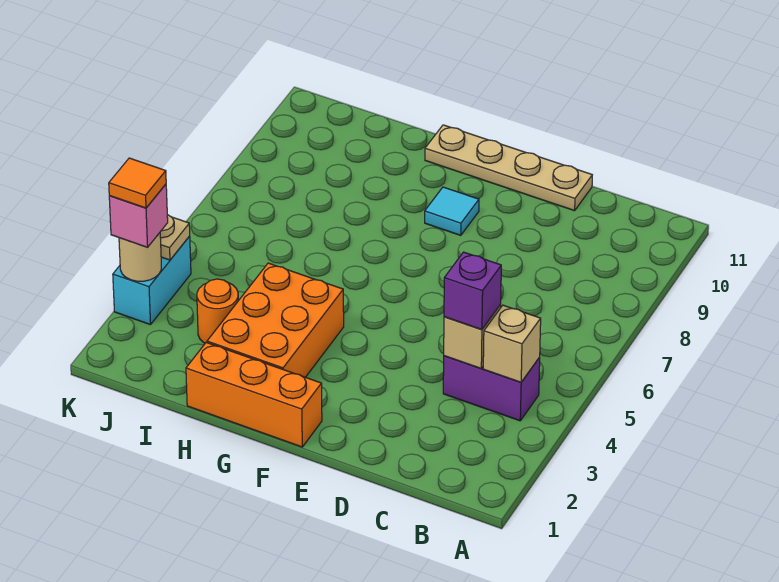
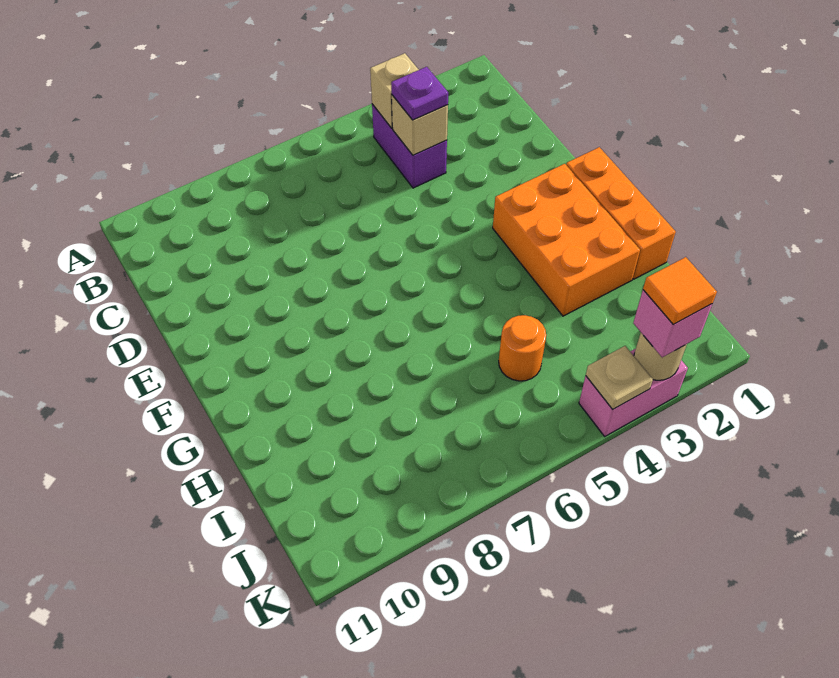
purple brick C4 level 3 -> purple plate C4 level 3
tan plate D11:G11 level 1 -> none
cyan tile F9 level 1 -> none
orange brick G2:H4 level 1 -> orange brick F2:H3 level 1
orange round brick I3 level 1 -> orange round brick I5 level 1
cyan brick K3:K4 level 1 -> pink brick K3:K4 level 1

